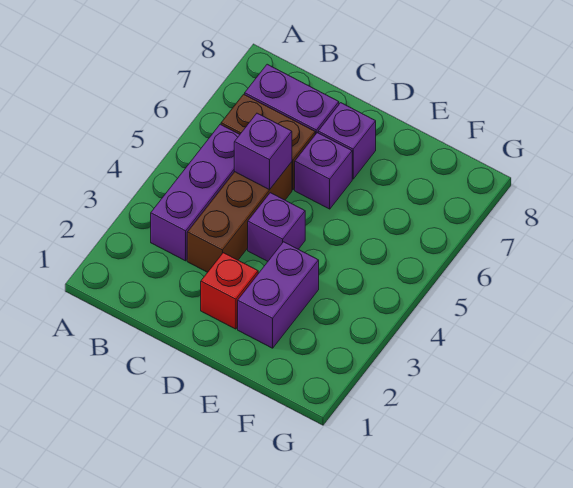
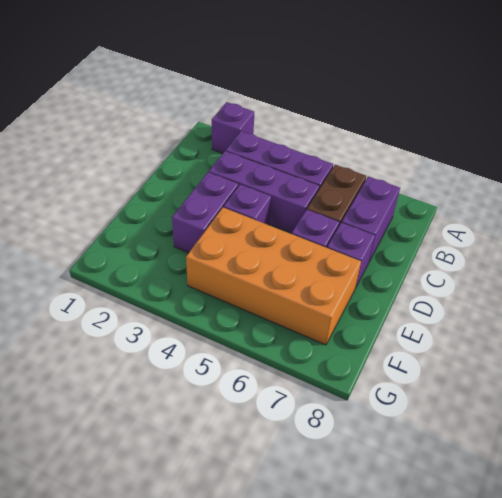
brown brick C3:C5 level 1 -> purple brick C3:C5 level 1
purple brick C5 level 2 -> purple brick A2 level 1
red brick D2 level 1 -> none
purple brick E2:E3 level 1 -> purple brick D3:E3 level 1
none -> orange brick E4:F7 level 1

